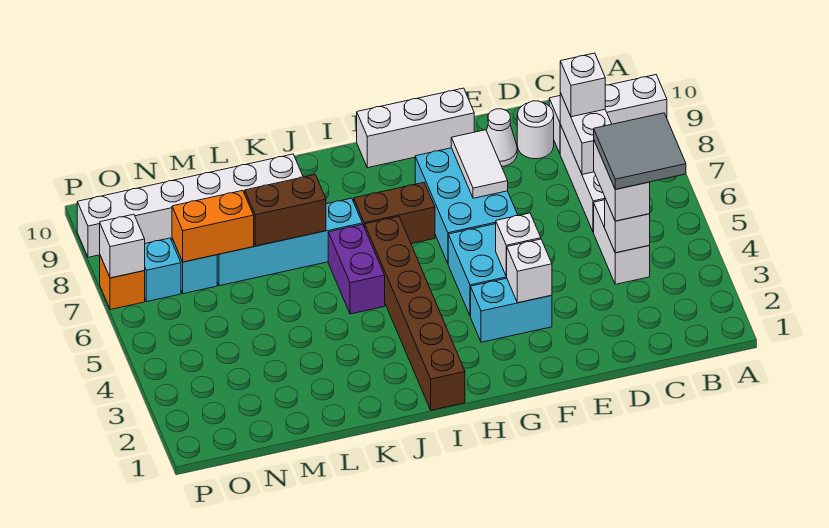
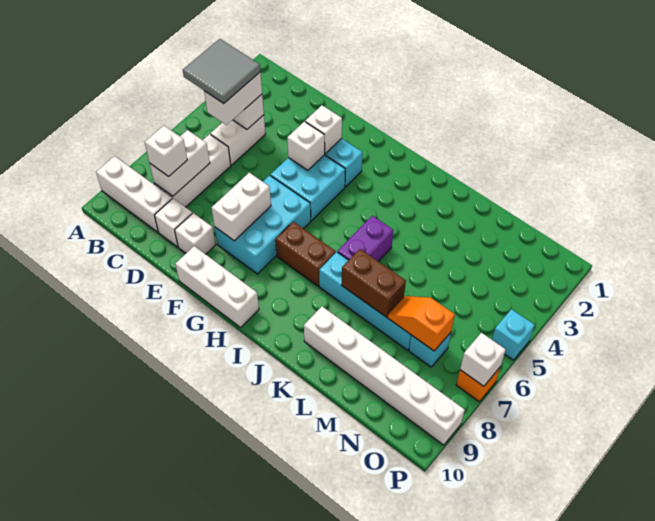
white round brick D9 level 1 -> white brick D9 level 1
white cone E9 level 1 -> white brick E9 level 1
white tile F7:F8 level 2 -> white brick F7:F8 level 2
brown brick I1:I6 level 1 -> none
orange brick M7:N7 level 2 -> orange slope M7:N7 level 2 top N
cyan brick O7 level 1 -> cyan brick P5 level 1

